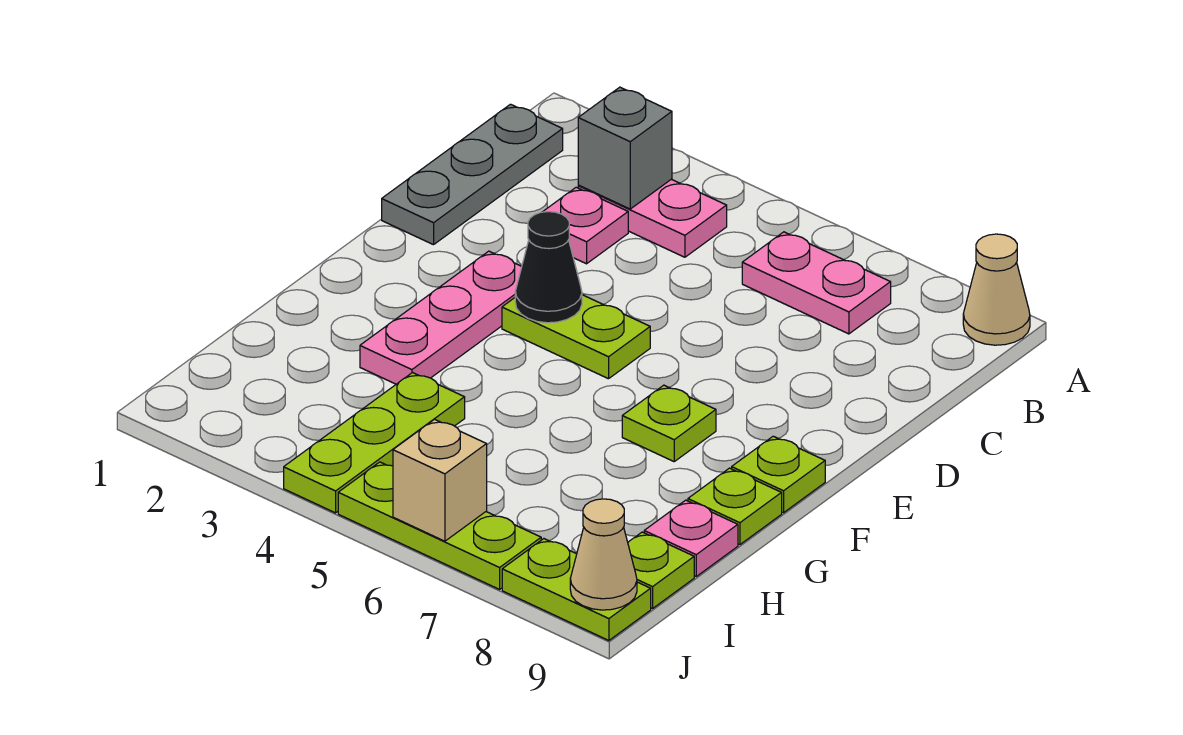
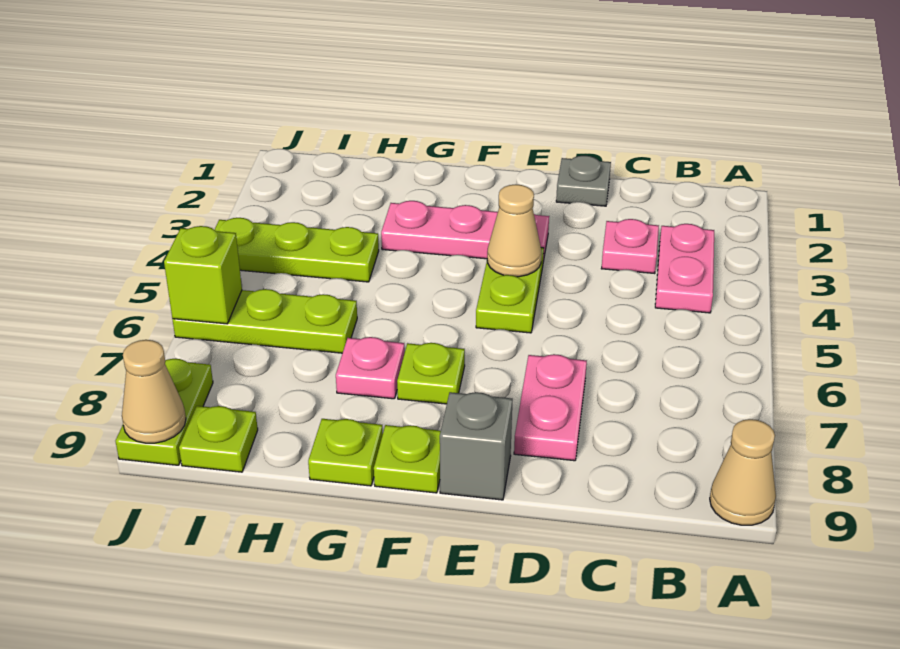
grey plate B1:D1 level 1 -> grey plate D1 level 1
grey brick B3 level 2 -> grey brick E9 level 1
pink plate B6:B7 level 1 -> pink plate D7:D8 level 1
black cone E4 level 2 -> tan cone E4 level 2
pink plate H9 level 1 -> pink plate G7 level 1
lime plate J5:J7 level 1 -> lime plate H6:J6 level 1
tan brick J6 level 2 -> lime brick J6 level 2

